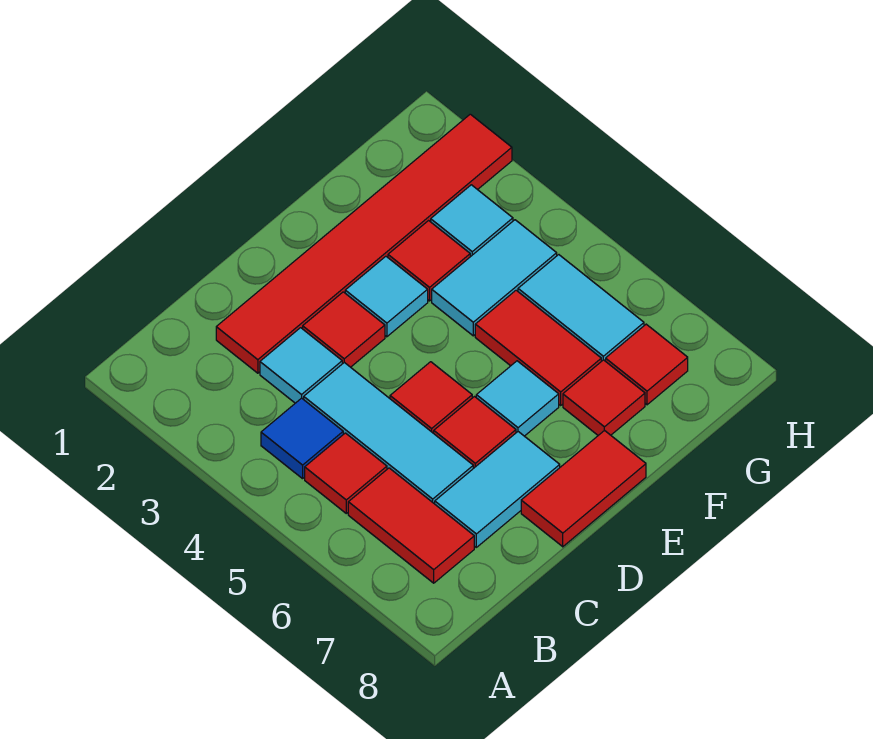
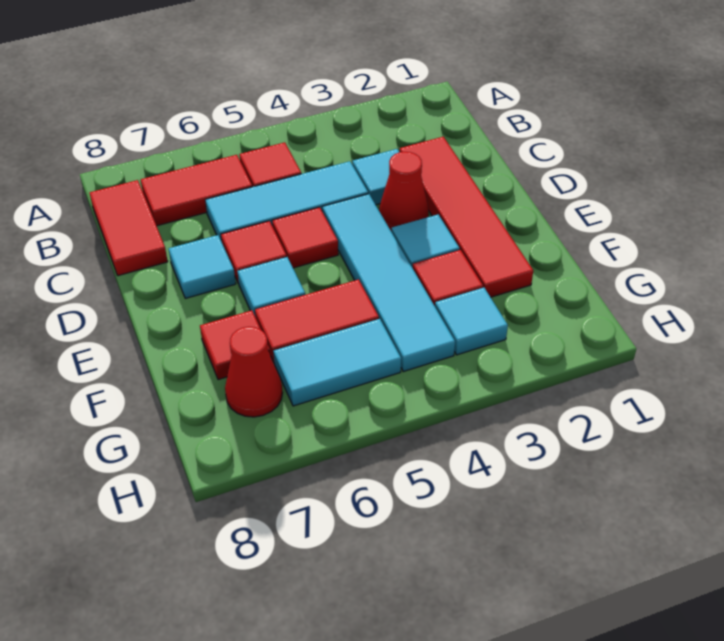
blue tile B4 level 1 -> none
red tile C2:H2 level 1 -> red tile C2:F2 level 1
cyan tile C7:D7 level 1 -> cyan tile D7 level 1
red tile D3 level 1 -> red cone D3 level 1
red tile D8:E8 level 1 -> red tile B8:C8 level 1
cyan tile F4:G4 level 1 -> cyan tile D4:G4 level 1
red tile G7 level 1 -> red cone G7 level 1

